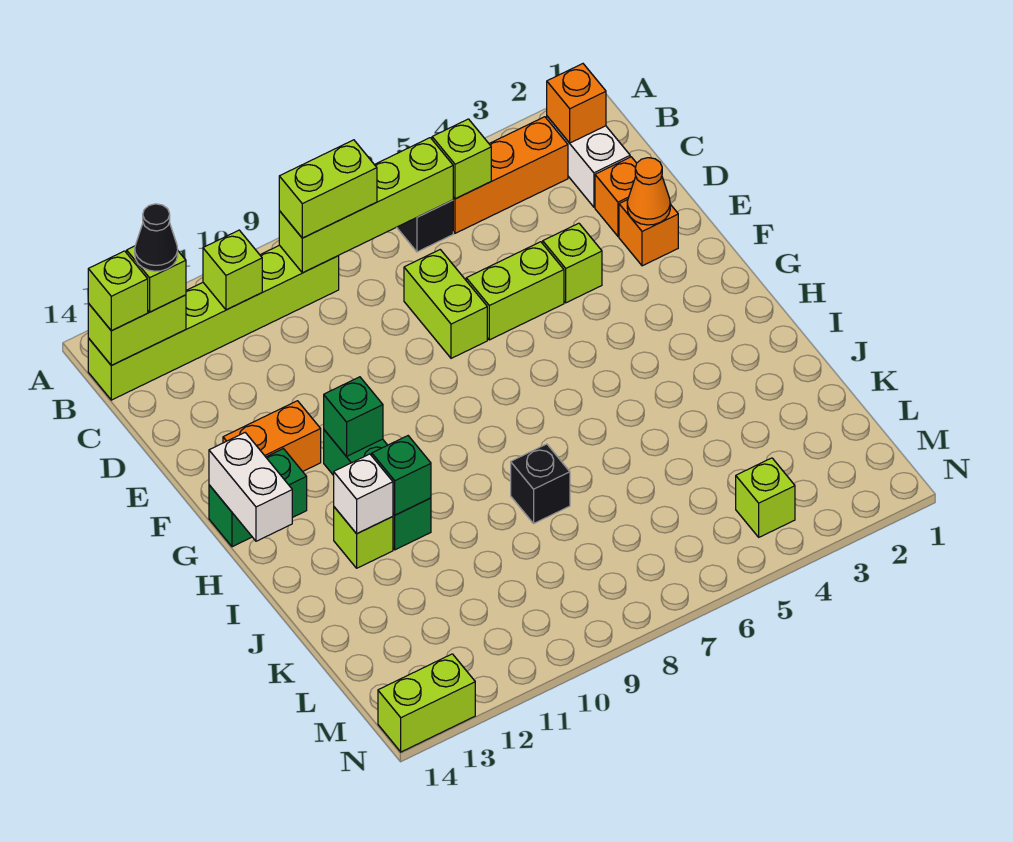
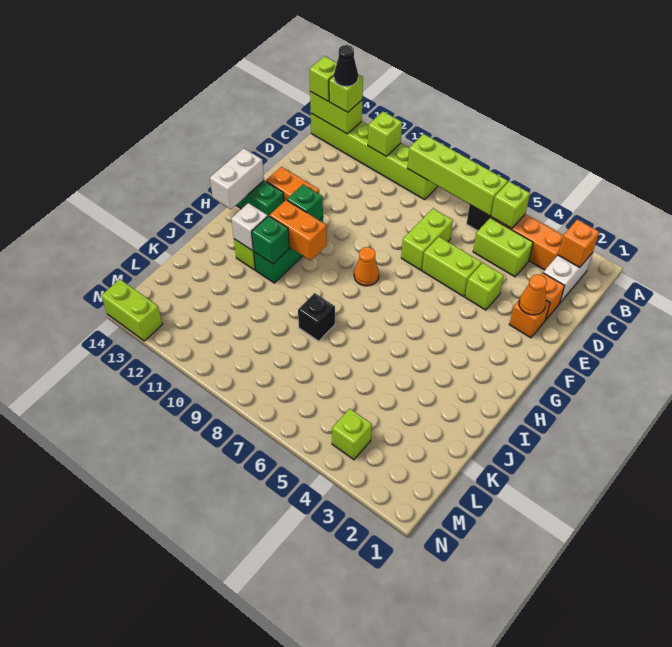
lime brick B8:B9 level 3 -> lime brick C4:C5 level 1
none -> orange cone G8 level 1
none -> orange brick H10:H11 level 2

